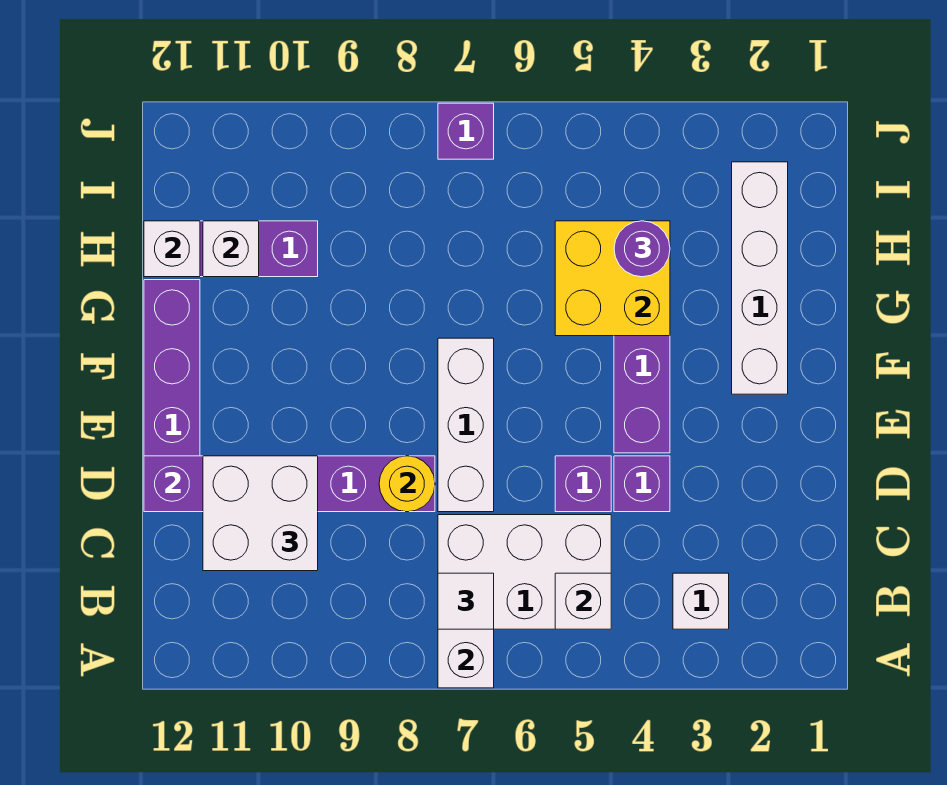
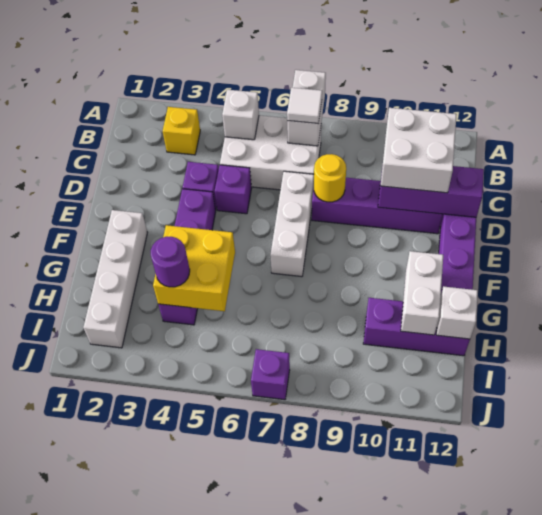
white brick B3 level 1 -> yellow brick B3 level 1
white brick H11 level 2 -> white brick G11:H11 level 2

